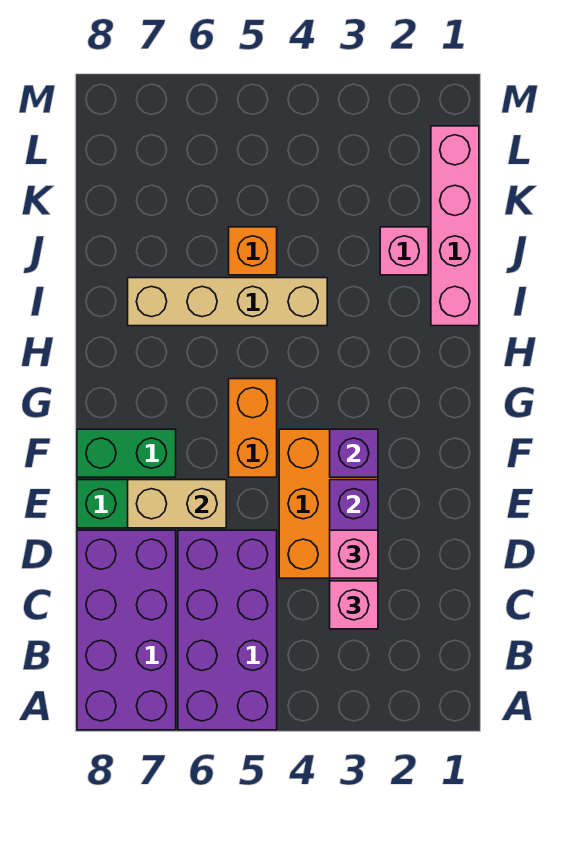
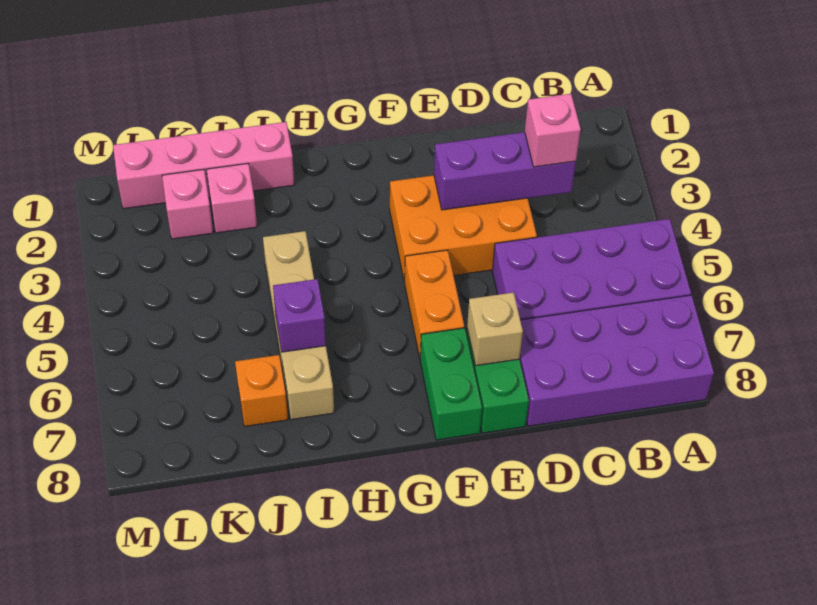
pink brick D3 level 3 -> pink brick K2 level 1
tan brick E6:E7 level 2 -> tan brick E7 level 2
purple brick F3 level 2 -> purple brick I6 level 2
orange brick F5:G5 level 1 -> orange brick F5:F6 level 1
orange brick J5 level 1 -> orange brick J7 level 1

